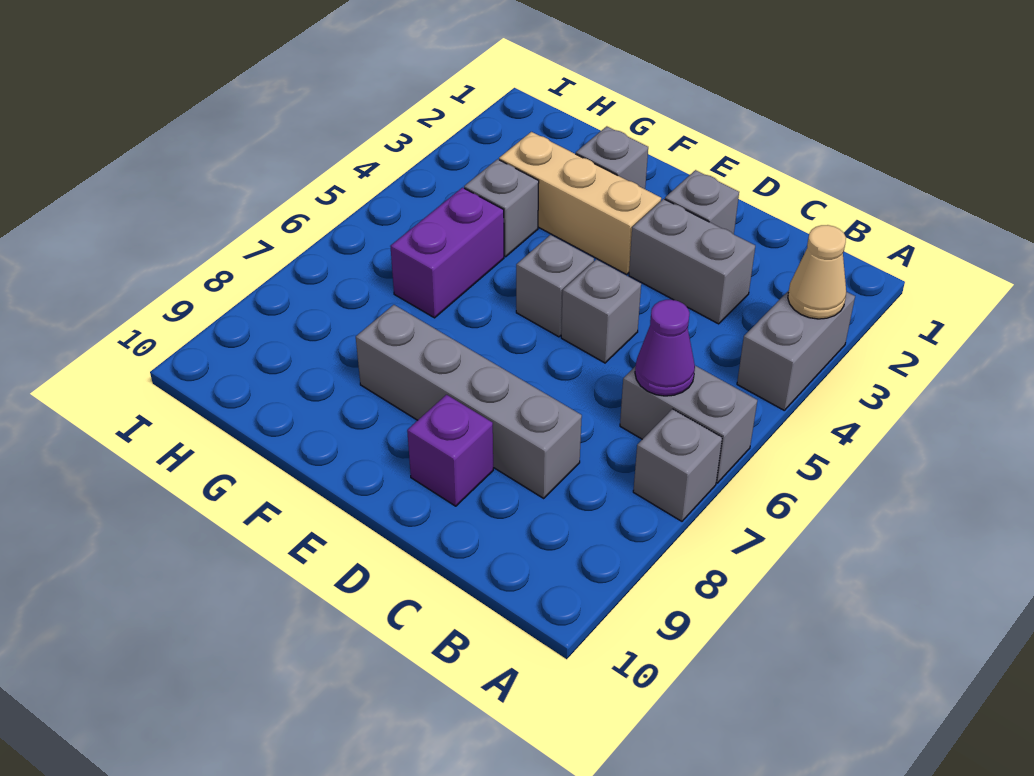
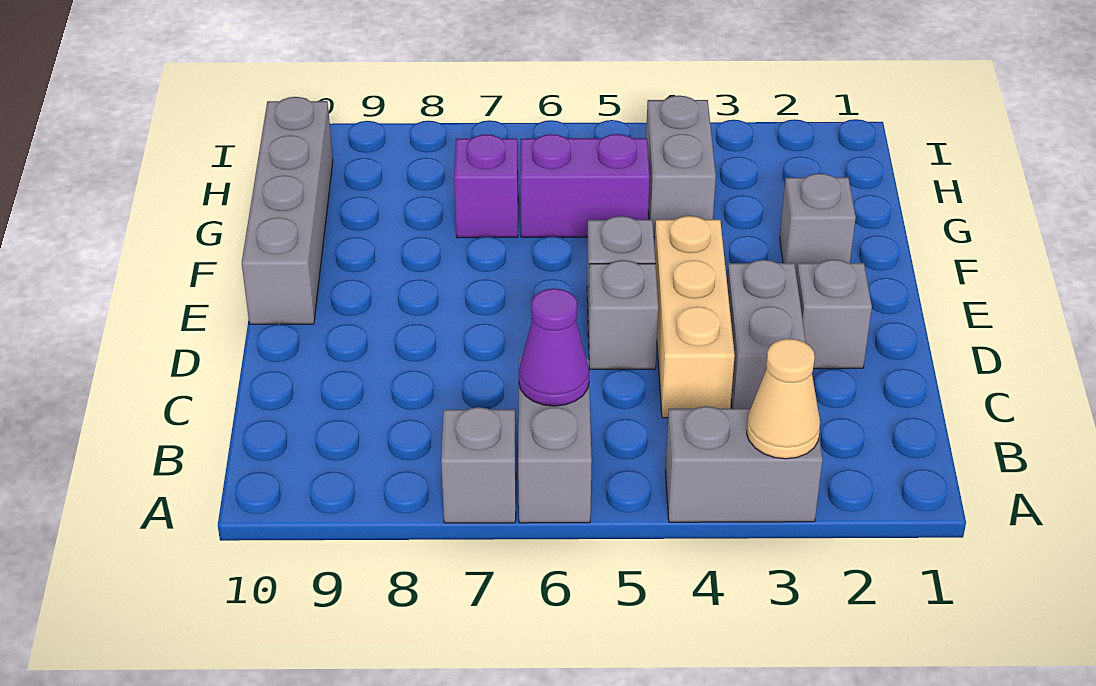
grey brick C8:F8 level 1 -> grey brick E10:H10 level 1
purple brick D9 level 1 -> purple brick G7 level 1
tan brick E3:G3 level 1 -> tan brick C4:E4 level 1
grey brick G4 level 1 -> grey brick G4:H4 level 1

